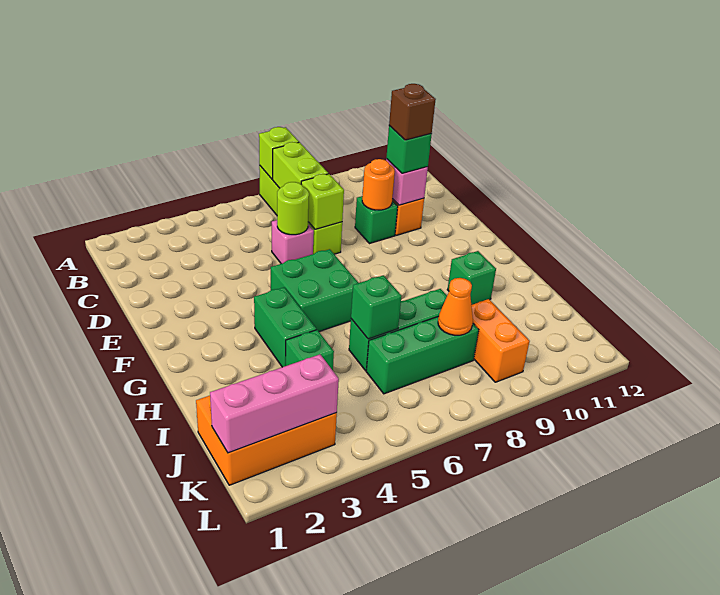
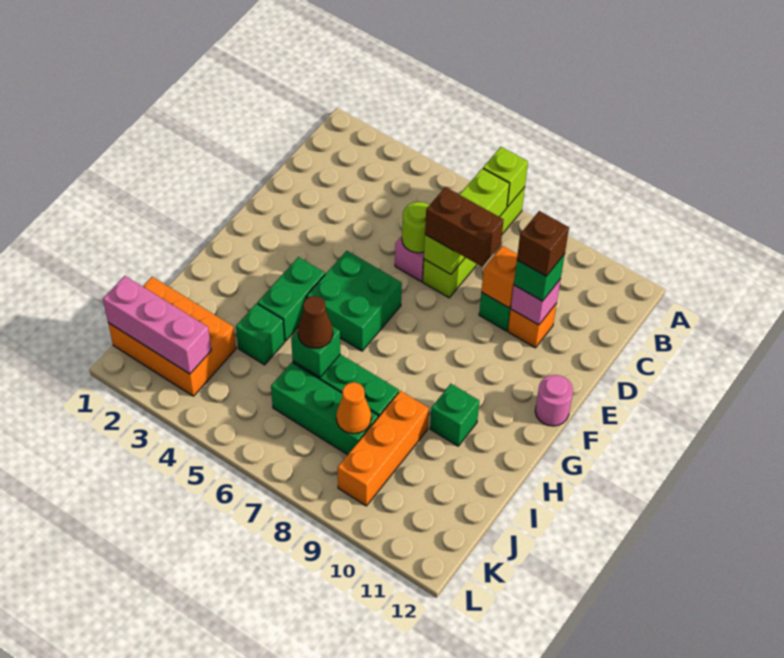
none -> brown brick D7:D8 level 3
orange round brick D9 level 2 -> orange brick D9 level 2
none -> pink round brick F12 level 1
none -> brown cone I6 level 3
orange brick J9:K9 level 1 -> orange brick I9:K9 level 1

